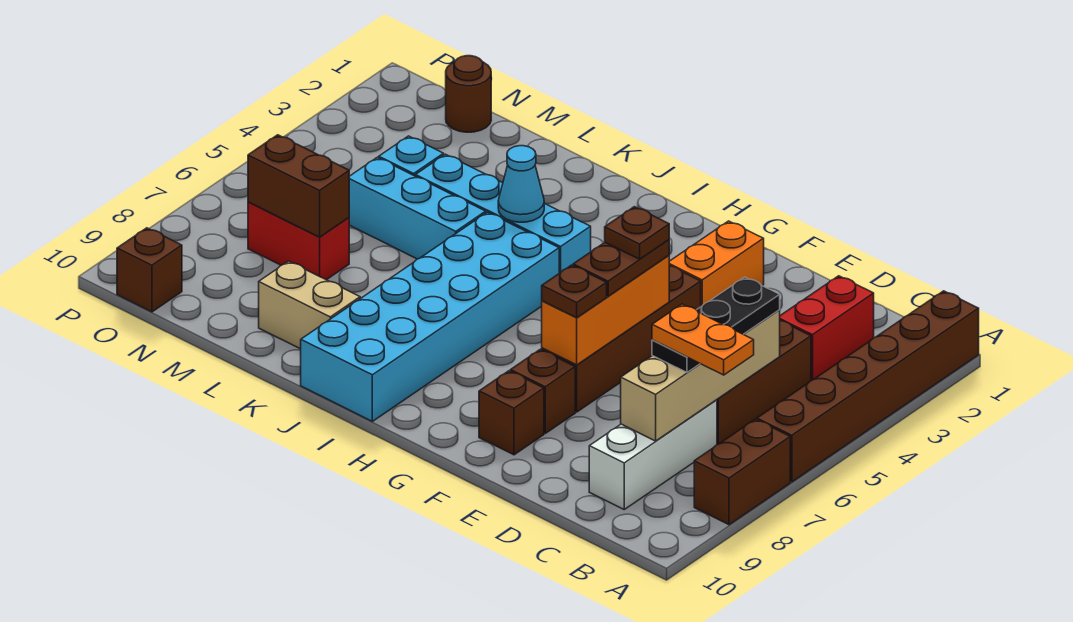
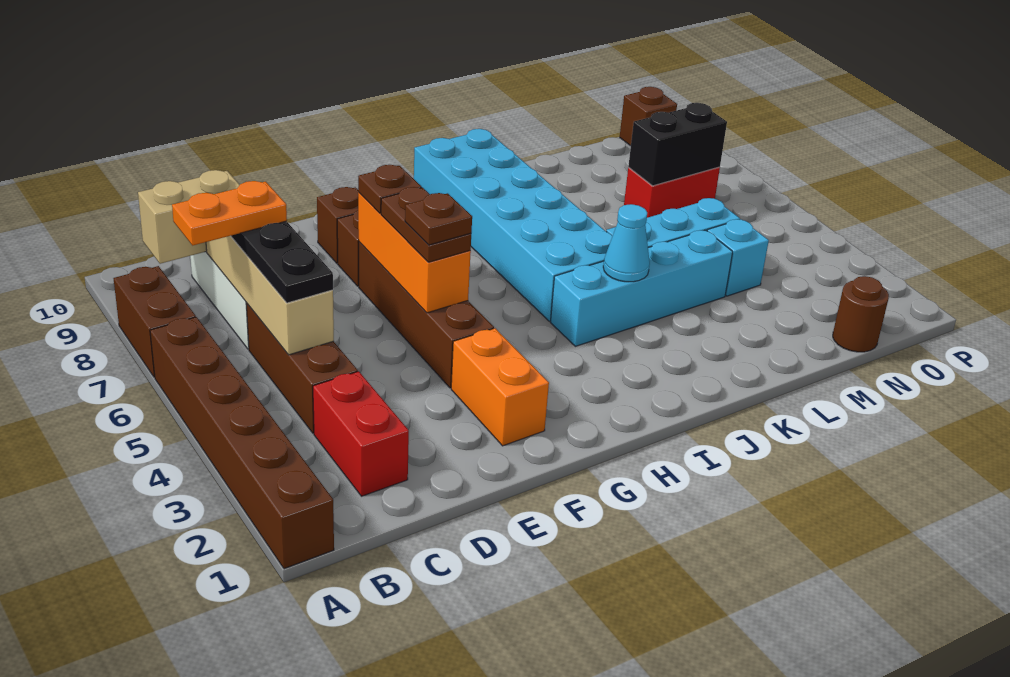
tan brick K9:L9 level 1 -> tan brick B9:C9 level 2
brown brick M7:N7 level 2 -> black brick M7:N7 level 2

